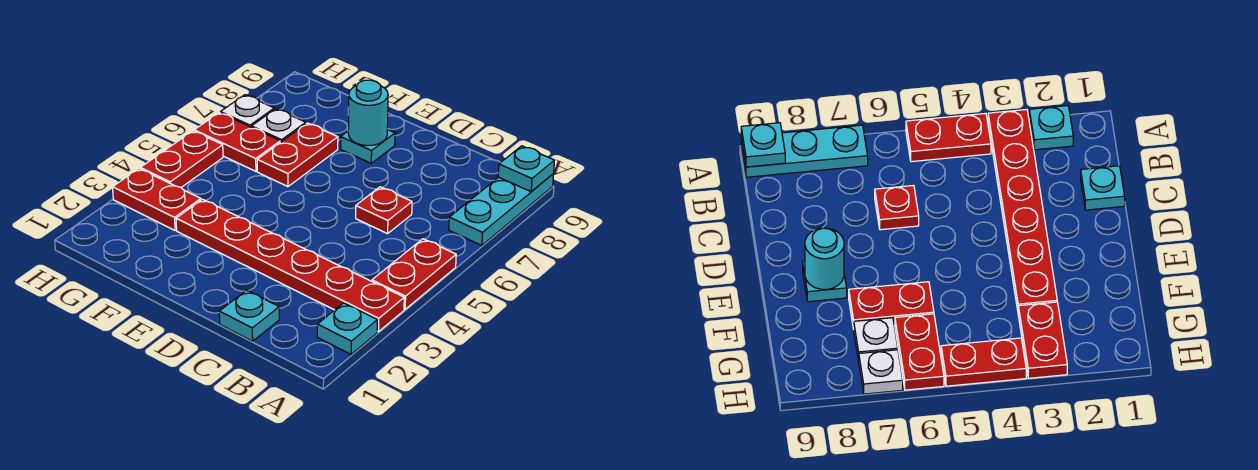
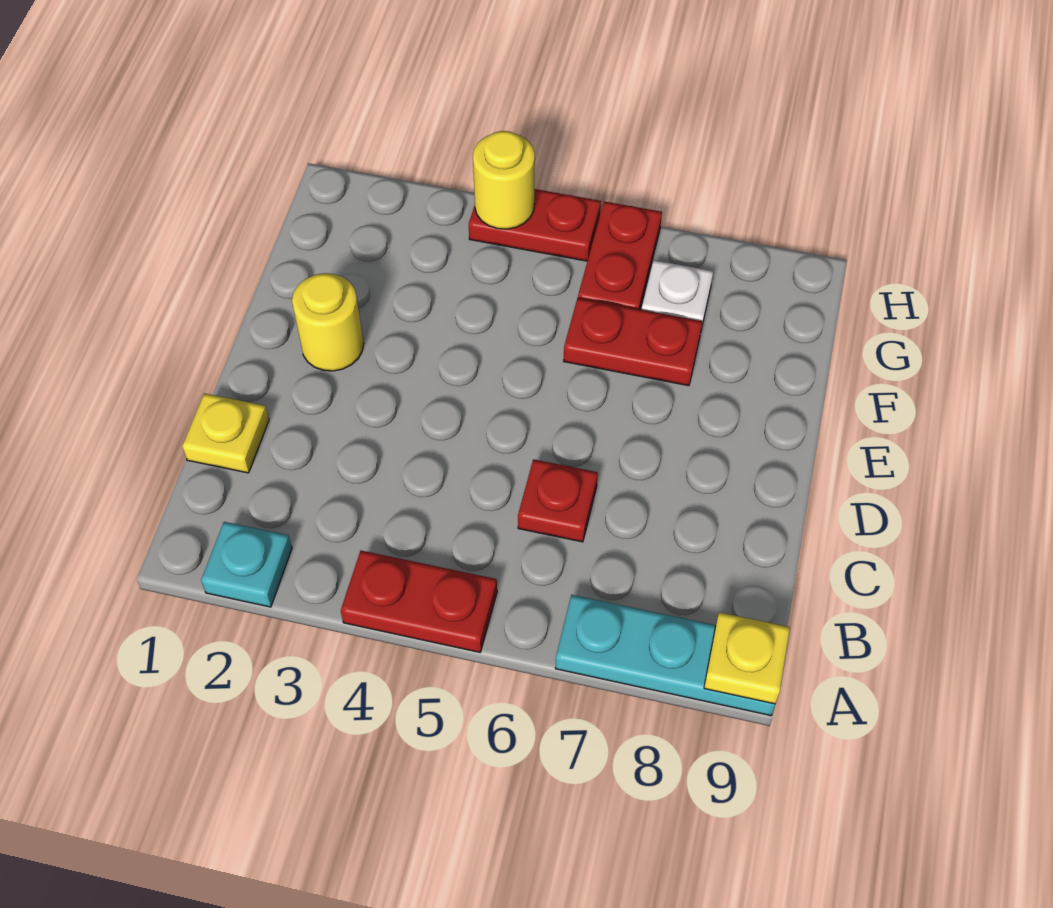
red plate A3:F3 level 1 -> none
cyan plate A9 level 2 -> yellow plate A9 level 2
cyan plate C1 level 1 -> yellow plate C1 level 1
none -> yellow round brick E2 level 1
cyan plate E8 level 1 -> none
cyan round brick E8 level 2 -> none
red plate G3:H3 level 1 -> none
none -> yellow round brick H4 level 2
white plate H7 level 1 -> none

